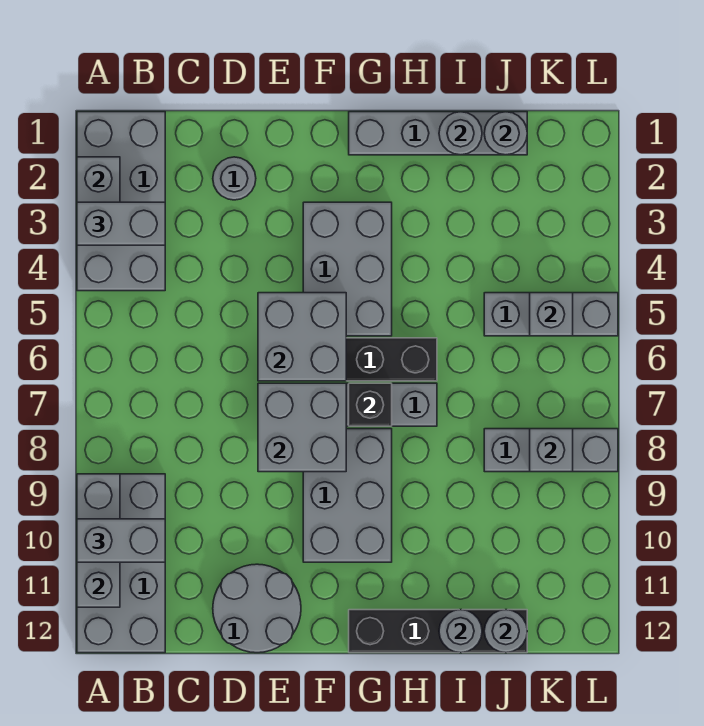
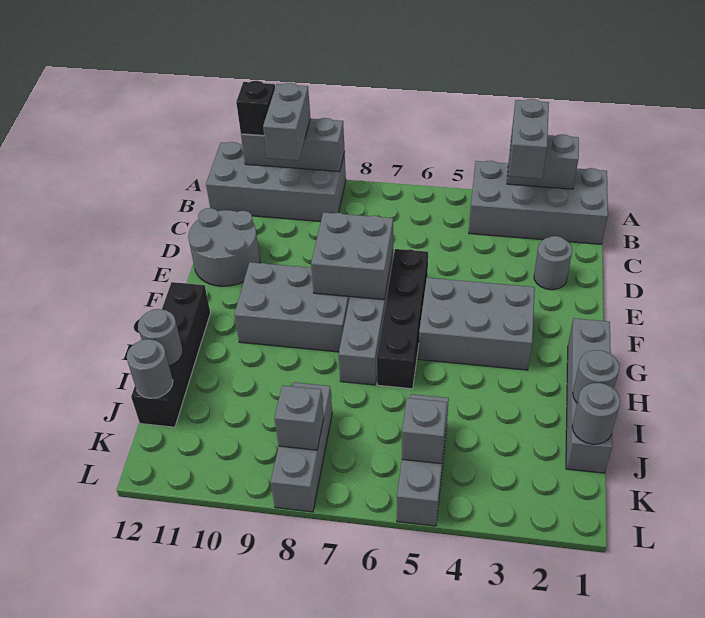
grey brick E5:F6 level 2 -> none
black brick G7 level 2 -> black brick A11 level 3

